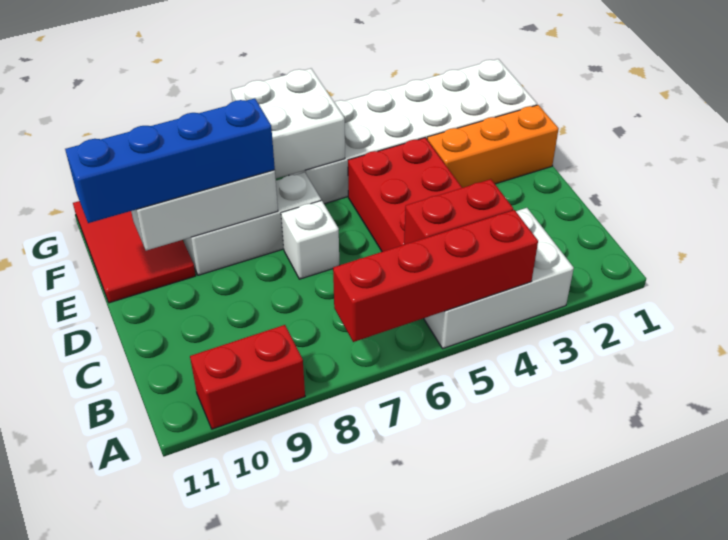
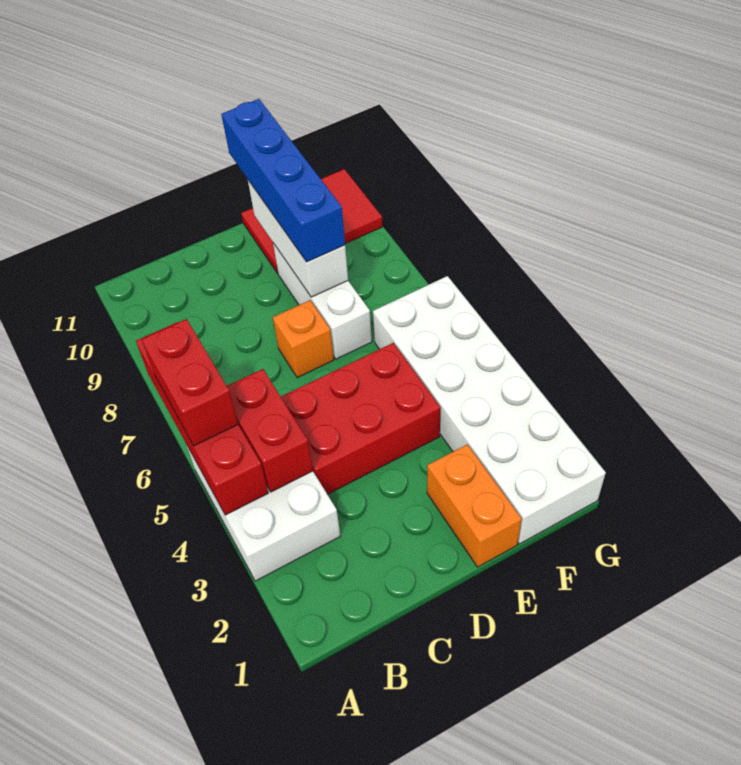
red brick A9:A10 level 1 -> red brick A5:A6 level 3
white brick D7 level 1 -> orange brick D7 level 1
orange brick E1:E3 level 1 -> orange brick E1:E2 level 1
white brick F6:G7 level 2 -> none

